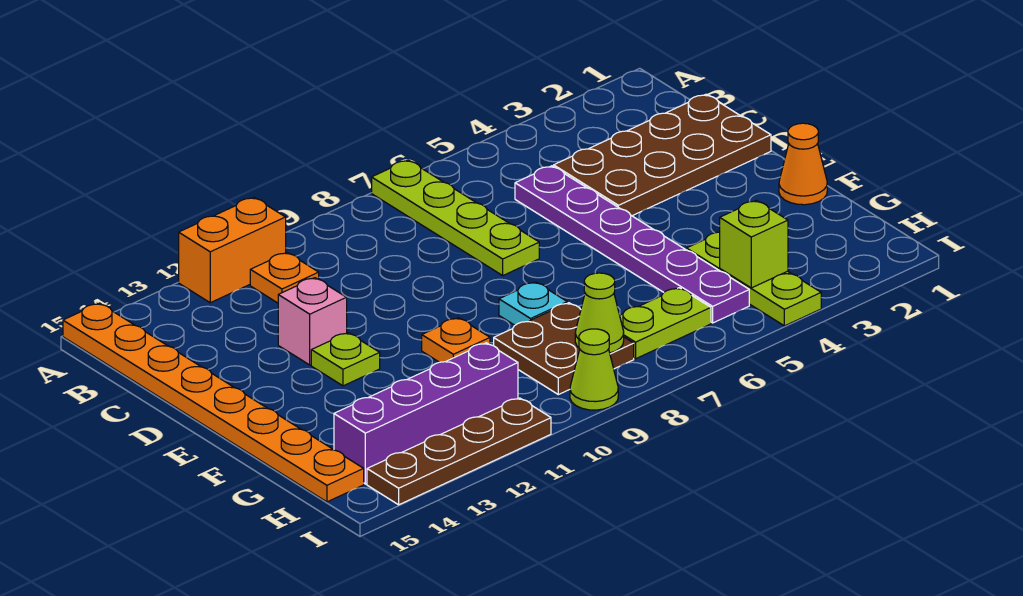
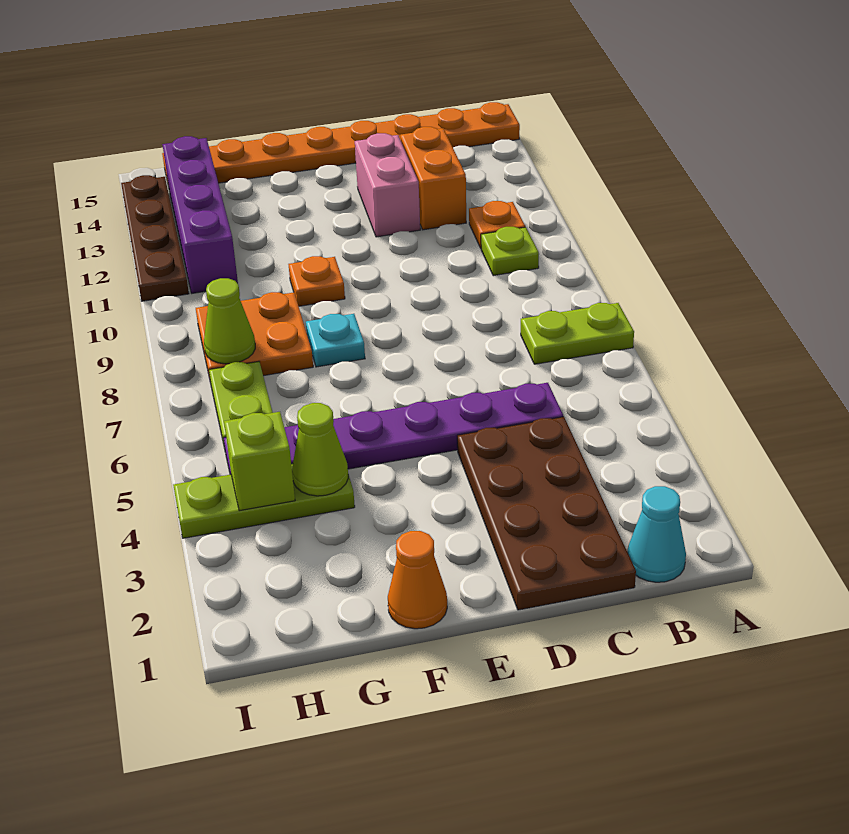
lime plate A7:D7 level 1 -> lime plate A7:B7 level 1
orange brick A11:A12 level 1 -> orange brick C12:C13 level 1
none -> cyan cone B1 level 1
pink brick D12 level 1 -> pink brick D12:D13 level 1
lime plate E12 level 1 -> lime plate B10 level 1
brown plate G8:H9 level 1 -> orange plate G8:H9 level 1
lime cone I9 level 1 -> lime cone G4 level 2

